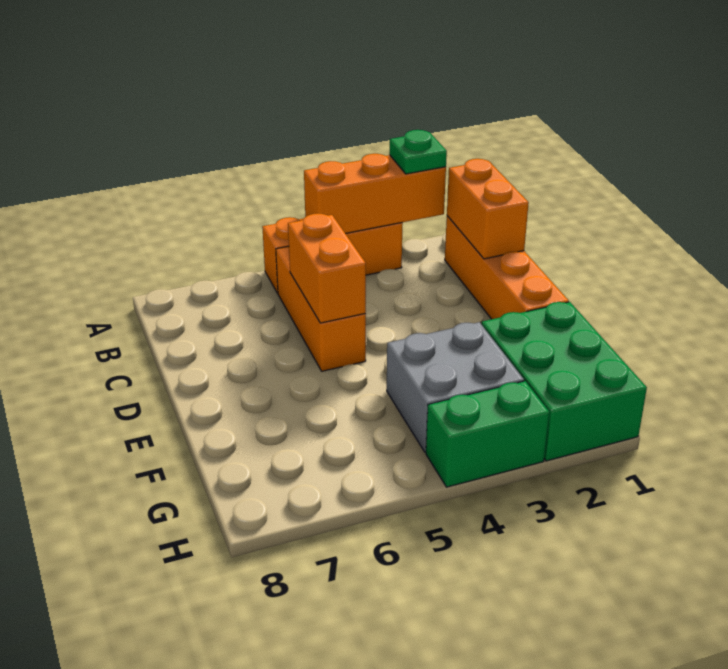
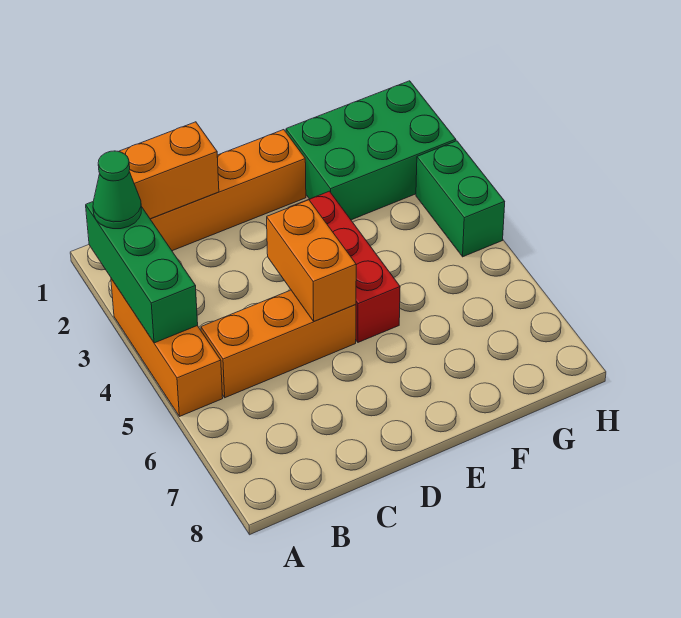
orange brick A2:A4 level 2 -> green brick A2:A4 level 2
green plate A2 level 3 -> green cone A2 level 3
orange brick C5:D5 level 2 -> orange brick D4:D5 level 2
none -> red brick E3:E5 level 1
grey brick F3:G4 level 1 -> none

